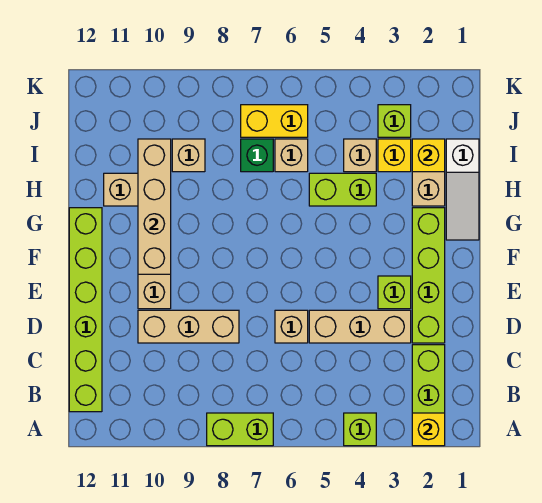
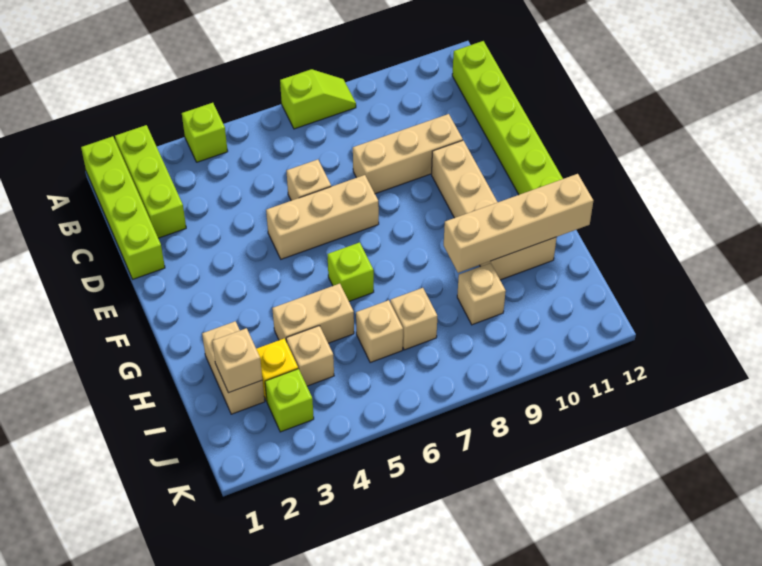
yellow brick A2 level 2 -> none
lime brick A7:A8 level 1 -> lime slope A7:A8 level 1 top 7
lime brick D2:G2 level 1 -> lime brick A1:D1 level 1
tan brick D3:D5 level 1 -> tan brick E5:E7 level 1
lime brick E3 level 1 -> lime brick G6 level 1
tan brick F10:I10 level 2 -> tan brick H9:H12 level 2
white slope G1:I1 level 1 top I -> none
lime brick H4:H5 level 1 -> tan brick H4:H5 level 1
yellow brick I2 level 2 -> tan brick I2 level 2
green brick I7 level 1 -> tan brick I7 level 1
yellow brick J6:J7 level 1 -> none

